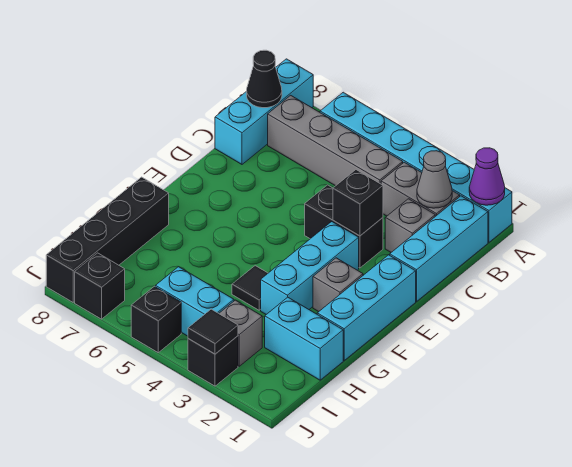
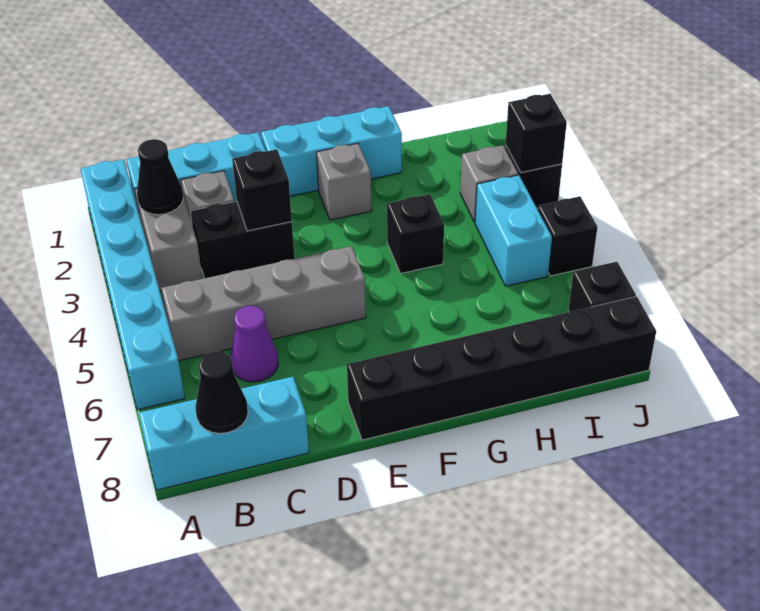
purple cone A1 level 2 -> purple cone C6 level 1
grey cone B2 level 2 -> black cone B2 level 2
grey brick B4:B7 level 1 -> grey brick B5:E5 level 1
black brick D3:D4 level 1 -> black brick C3:D3 level 1
cyan brick E3:G3 level 1 -> none
black tile G4 level 1 -> black brick G4 level 1
black brick G8:J8 level 1 -> black brick E8:J8 level 1
cyan brick H1:H2 level 1 -> none
black tile J3 level 2 -> black brick J3 level 2

